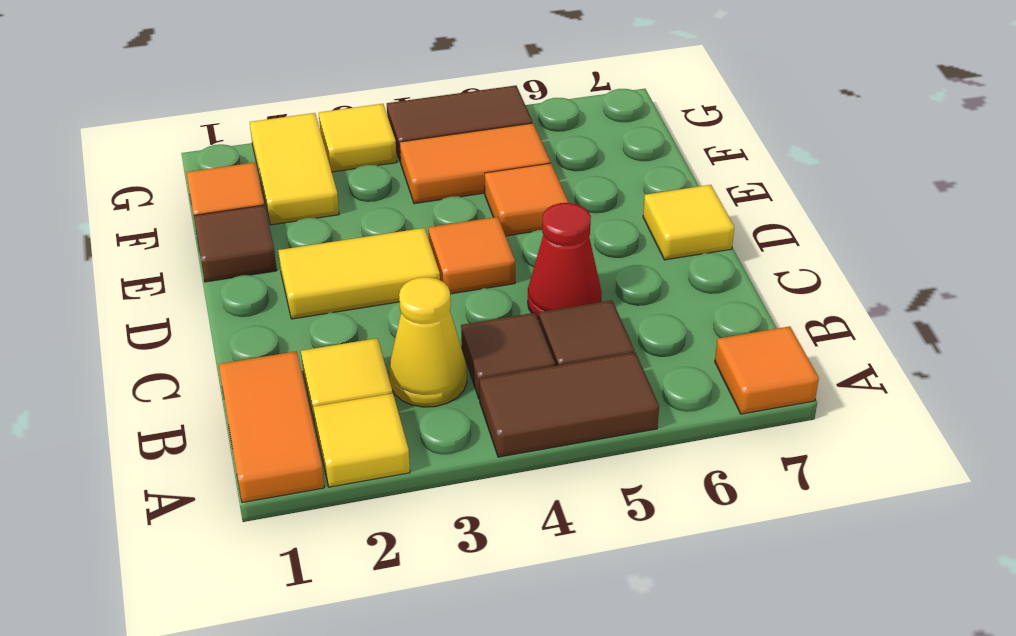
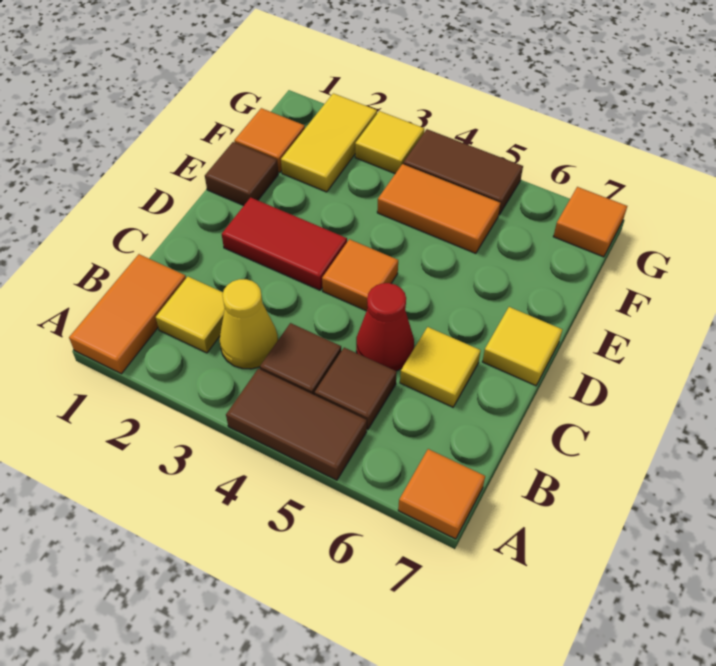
yellow tile A2 level 1 -> yellow tile C6 level 1
yellow tile D2:D3 level 1 -> red tile D2:D3 level 1
orange tile E5 level 1 -> orange tile G7 level 1

